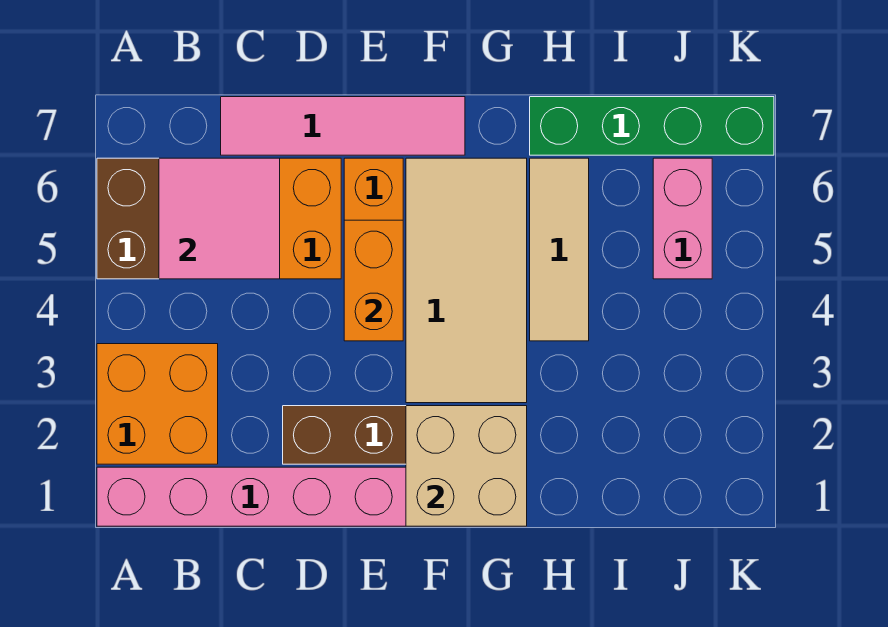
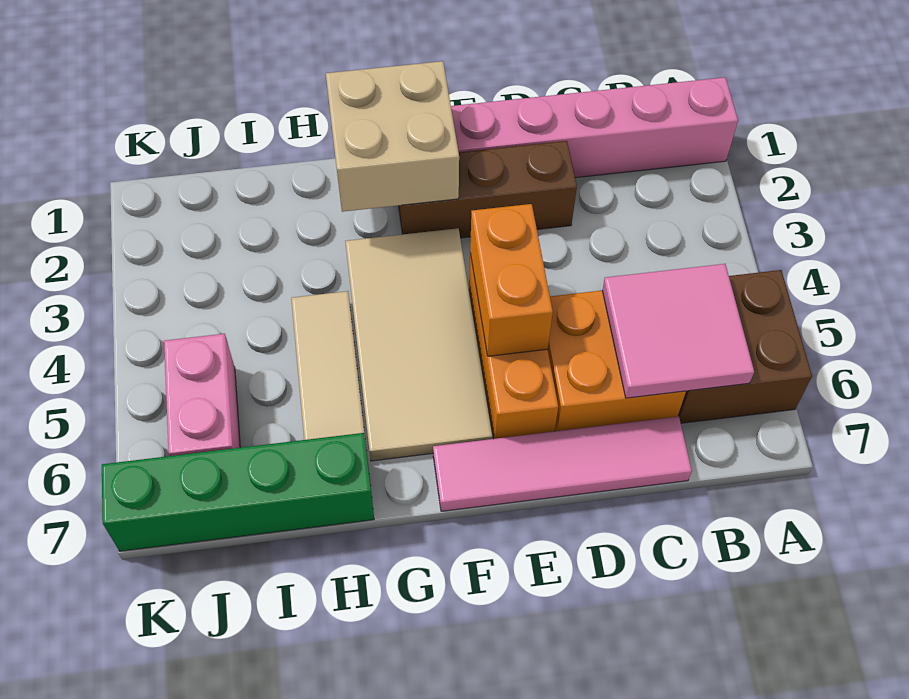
orange brick A2:B3 level 1 -> none

